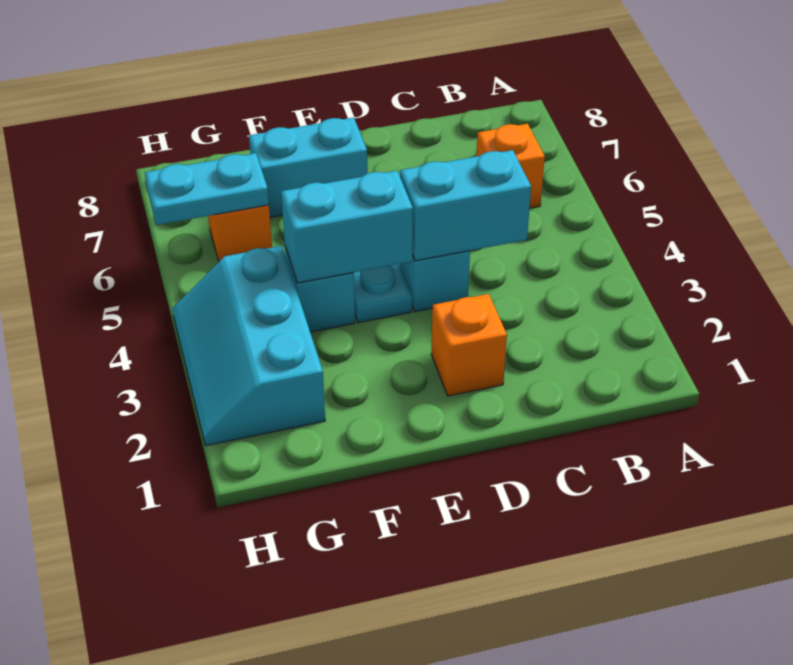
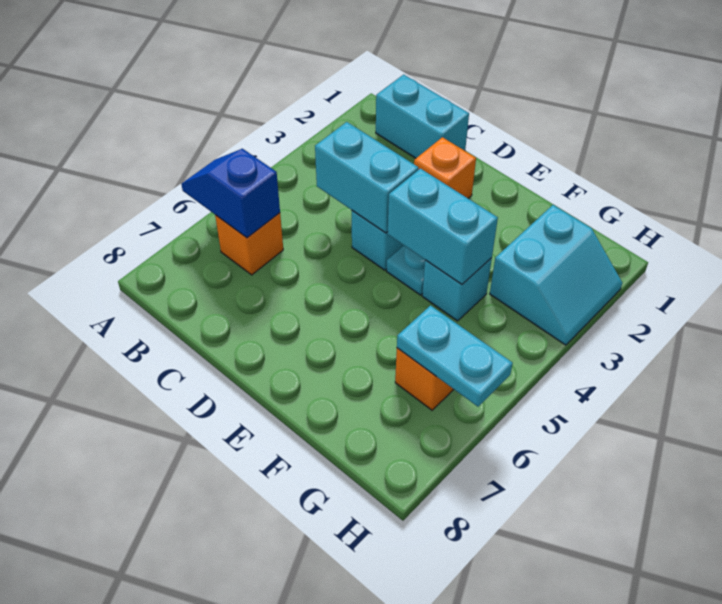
none -> blue slope A6:B6 level 2 top B
cyan brick E7:F7 level 1 -> cyan brick B1:C1 level 1
cyan slope G2:H4 level 1 top G -> cyan slope G2:H3 level 1 top G

